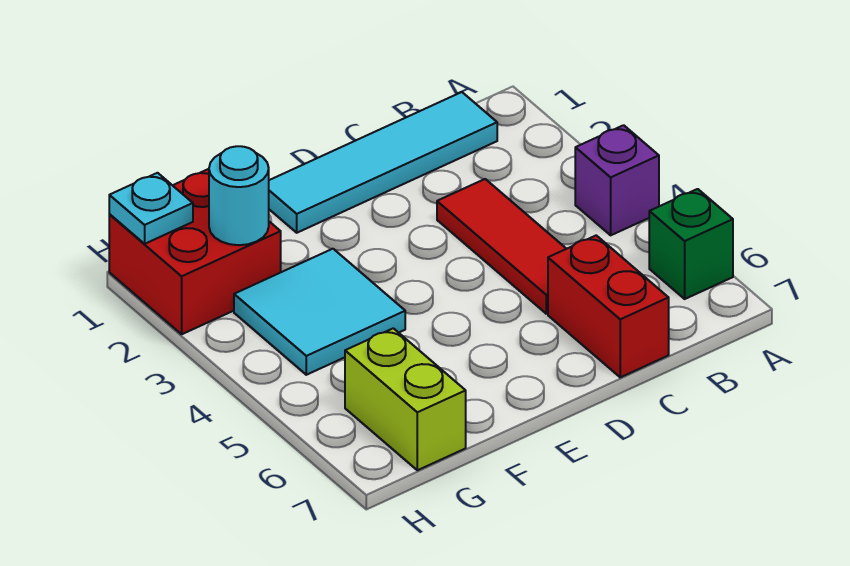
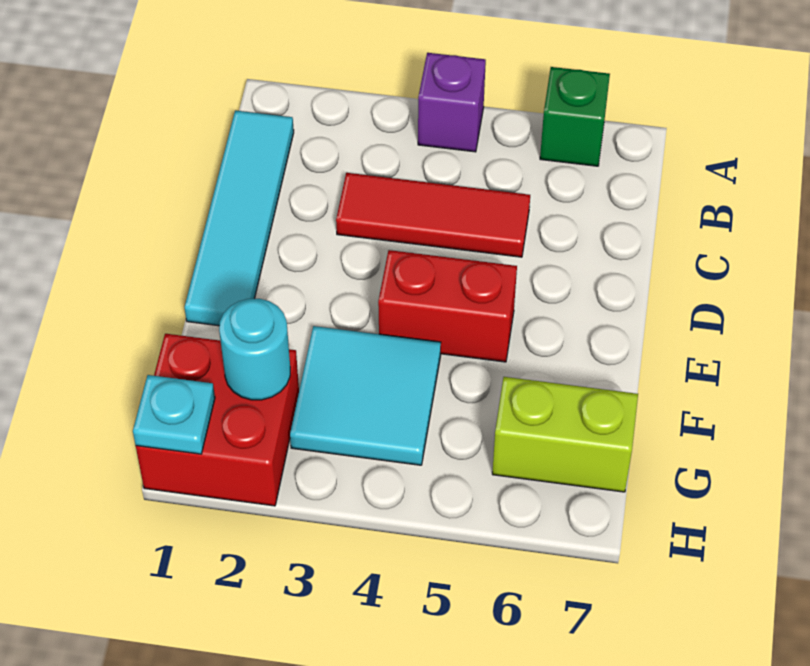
red brick C6:C7 level 1 -> red brick E4:E5 level 1

